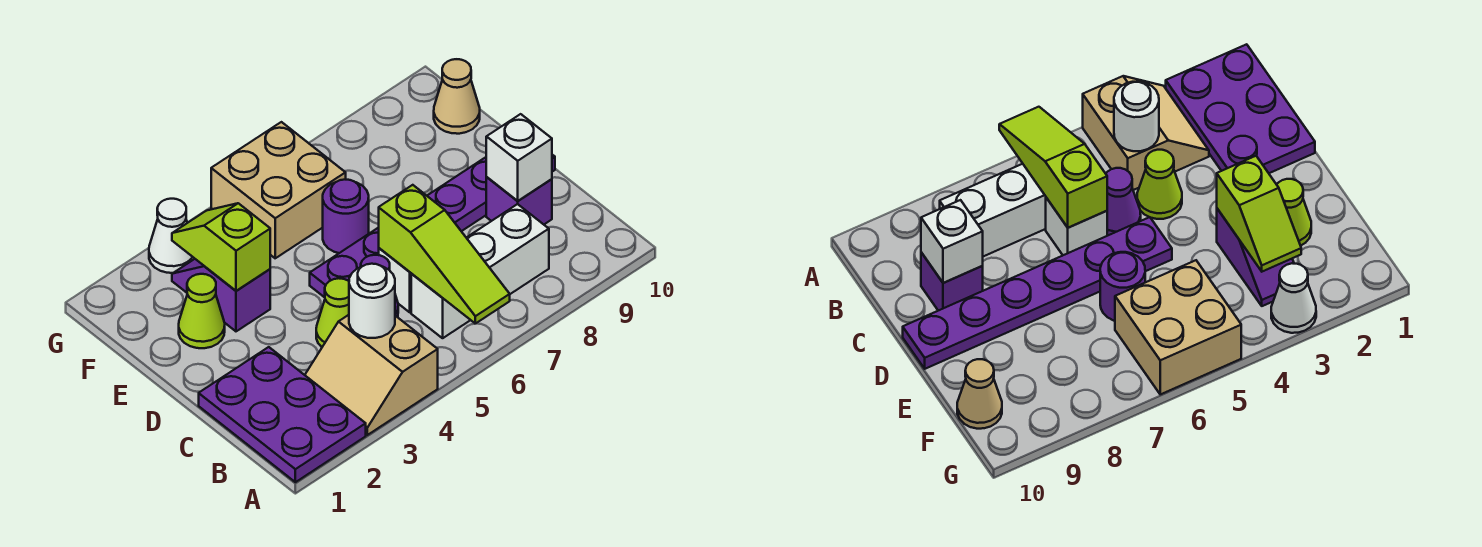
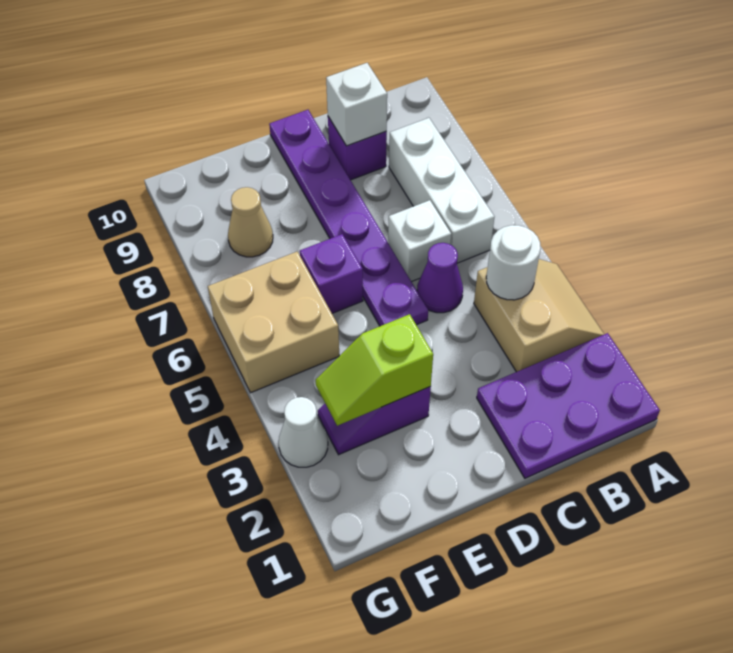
tan slope A3:B4 level 1 top 4 -> tan slope A3:B4 level 1 top B
lime slope A6:C6 level 2 top C -> none
lime cone C4 level 1 -> none
lime cone E2 level 1 -> none
purple round brick E6 level 1 -> purple brick E6 level 1
tan cone F10 level 1 -> tan cone F8 level 1

